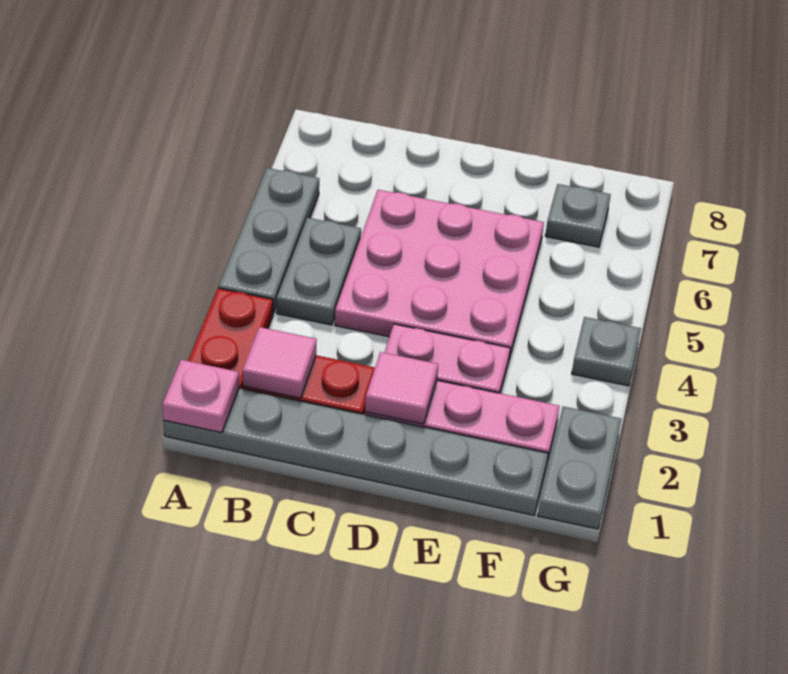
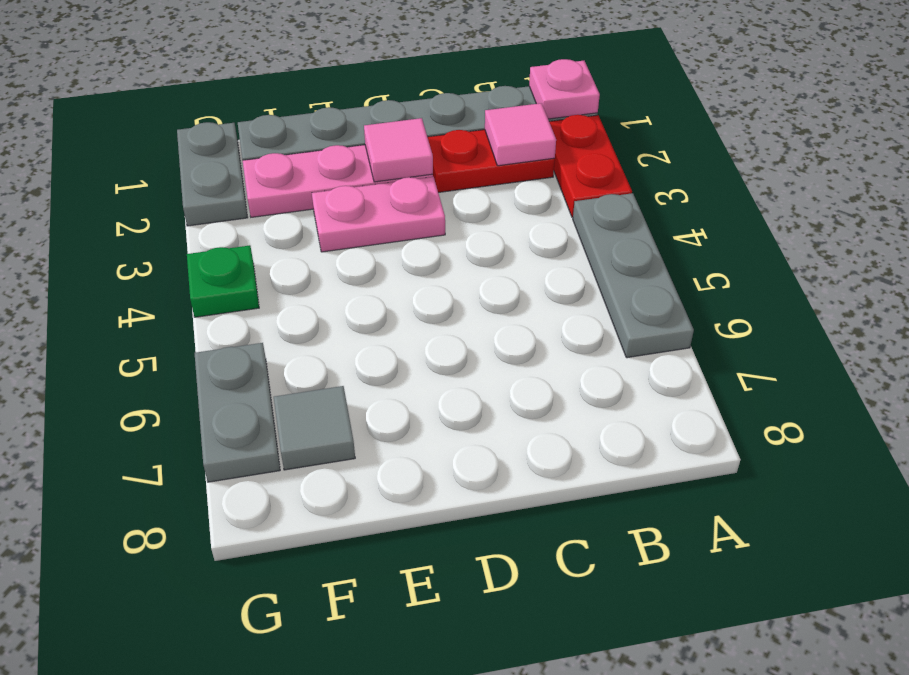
grey plate B4:B5 level 1 -> grey plate G6:G7 level 1
pink plate C4:E6 level 1 -> none
grey plate F7 level 1 -> grey tile F7 level 1
grey plate G4 level 1 -> green plate G4 level 1

